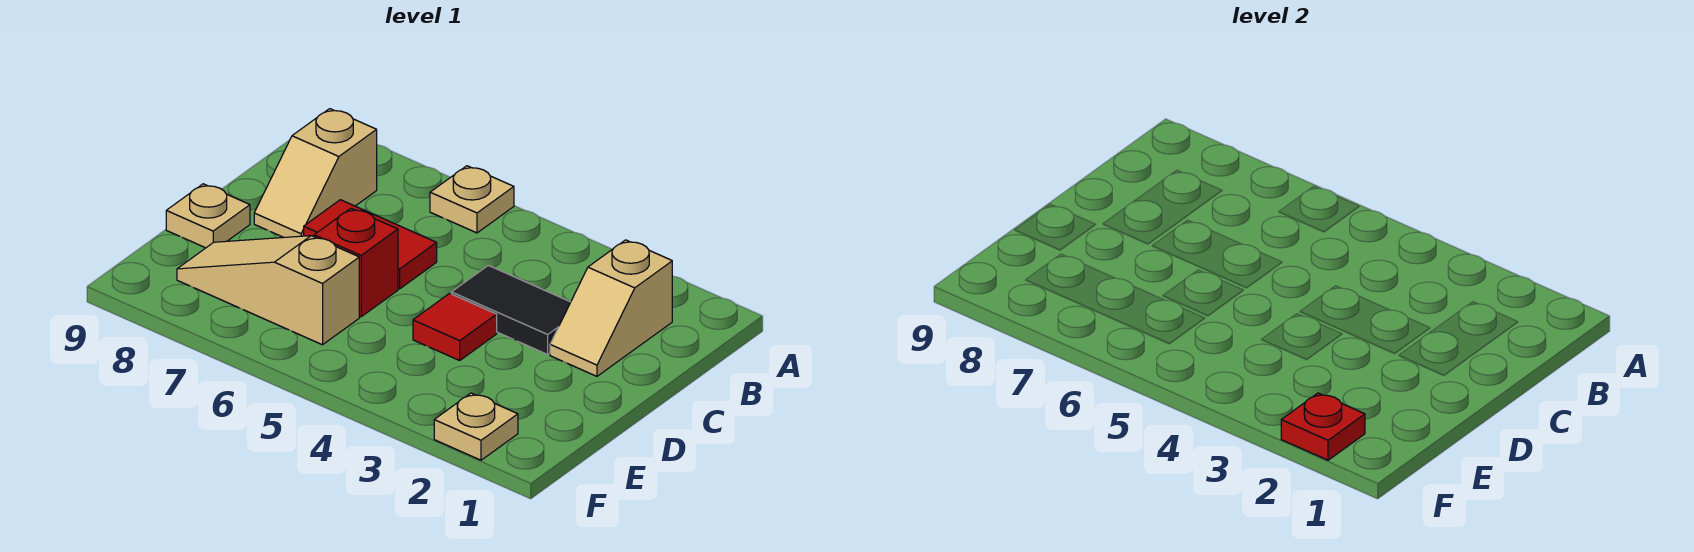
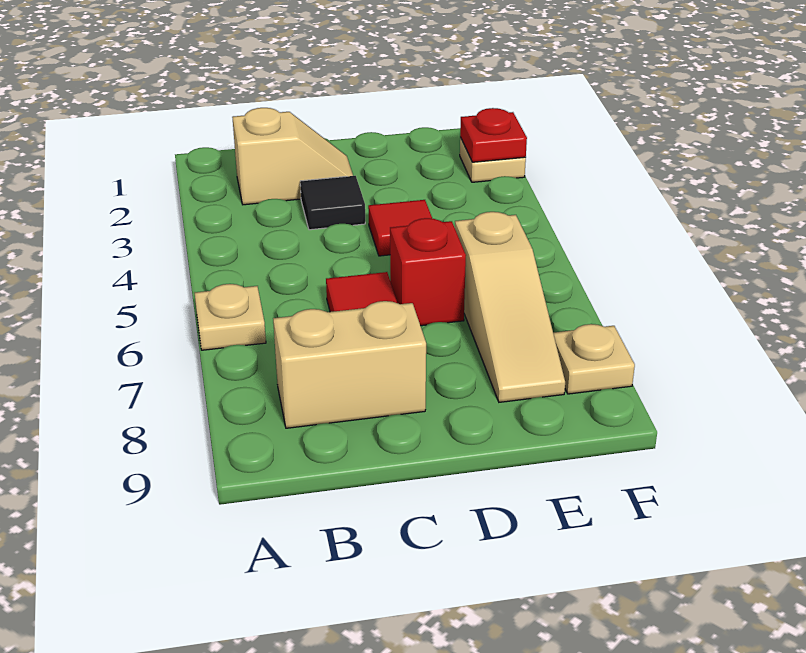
tan slope B8:C8 level 1 top B -> tan brick B8:C8 level 1
black tile C3:C4 level 1 -> black tile C3 level 1
tan plate D9 level 1 -> tan plate F8 level 1

